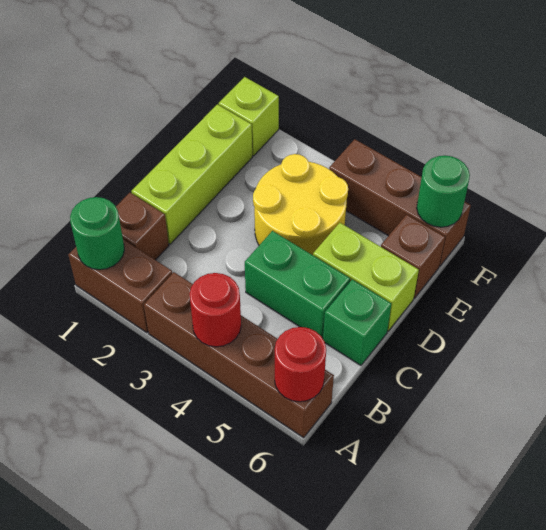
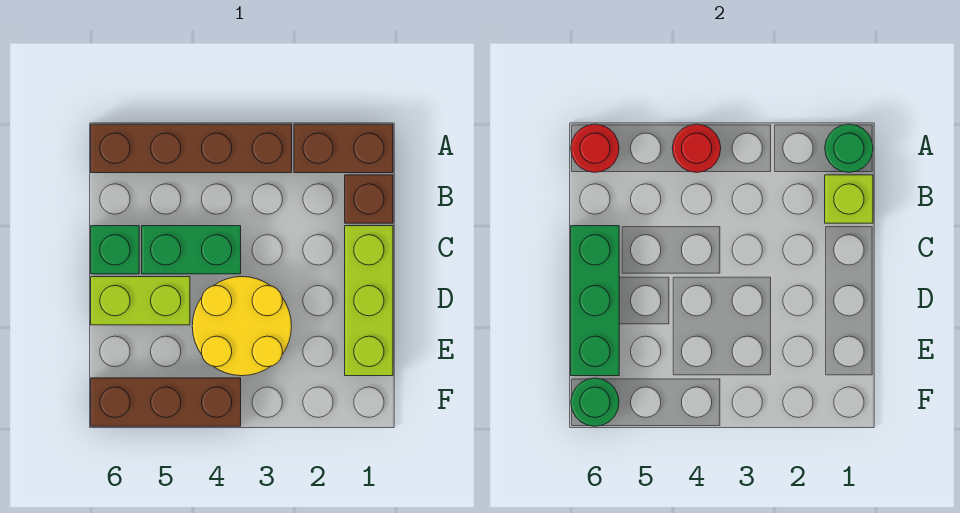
none -> green brick C6:E6 level 2
brown brick E6 level 1 -> none
lime brick F1 level 1 -> lime brick B1 level 2

